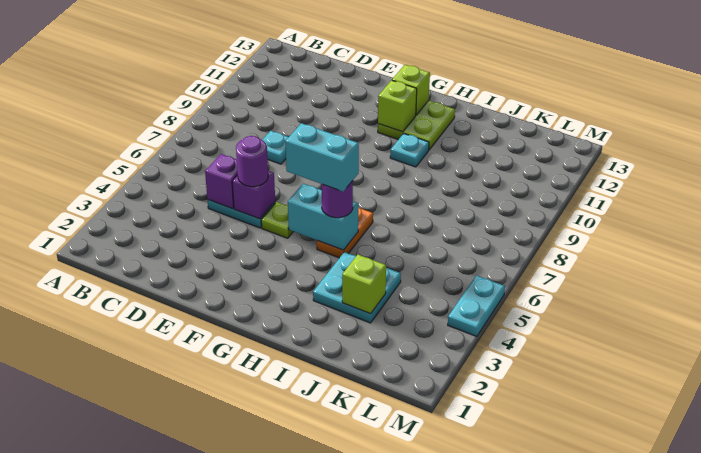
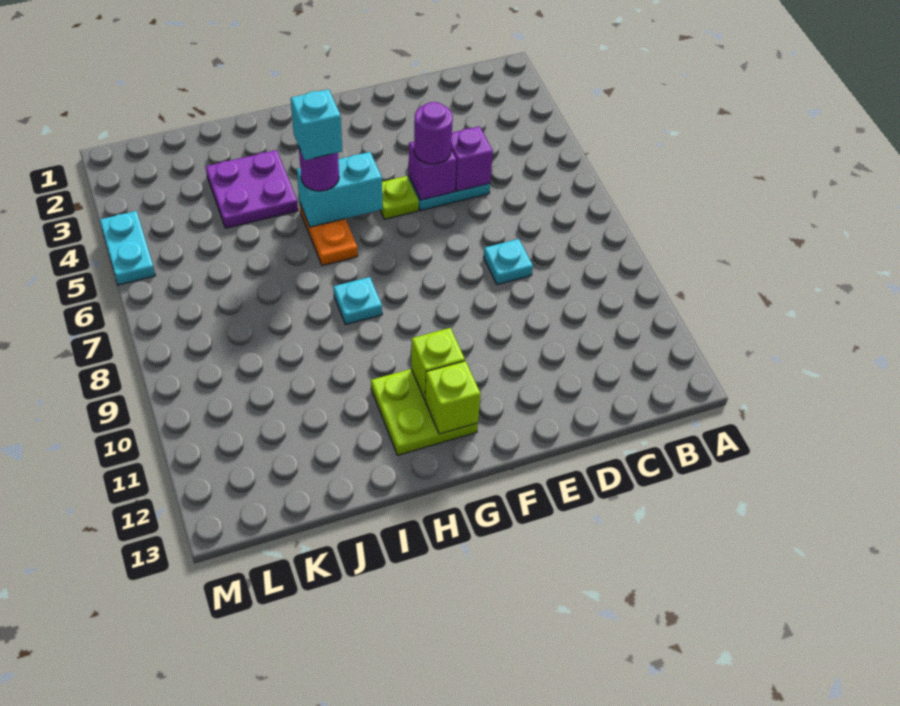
cyan brick G5:H5 level 4 -> cyan brick H5 level 4
cyan plate H10 level 1 -> cyan plate H8 level 1
cyan plate I3:J4 level 1 -> purple plate I3:J4 level 1
lime brick J3 level 2 -> none

